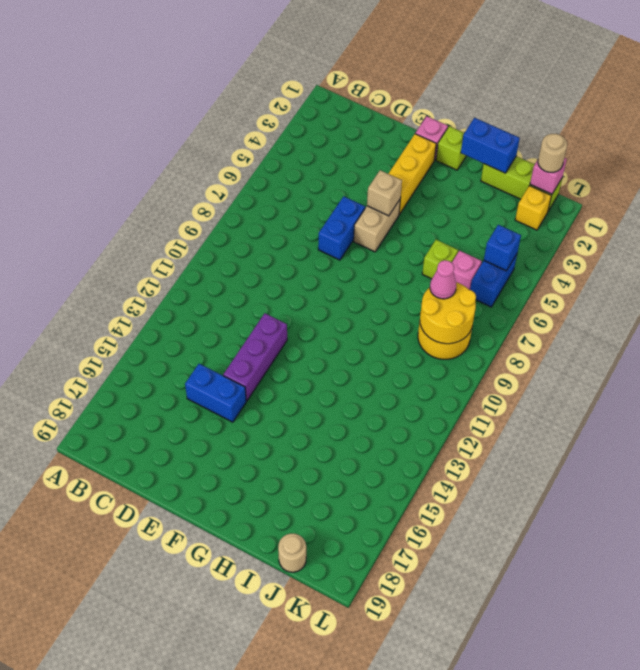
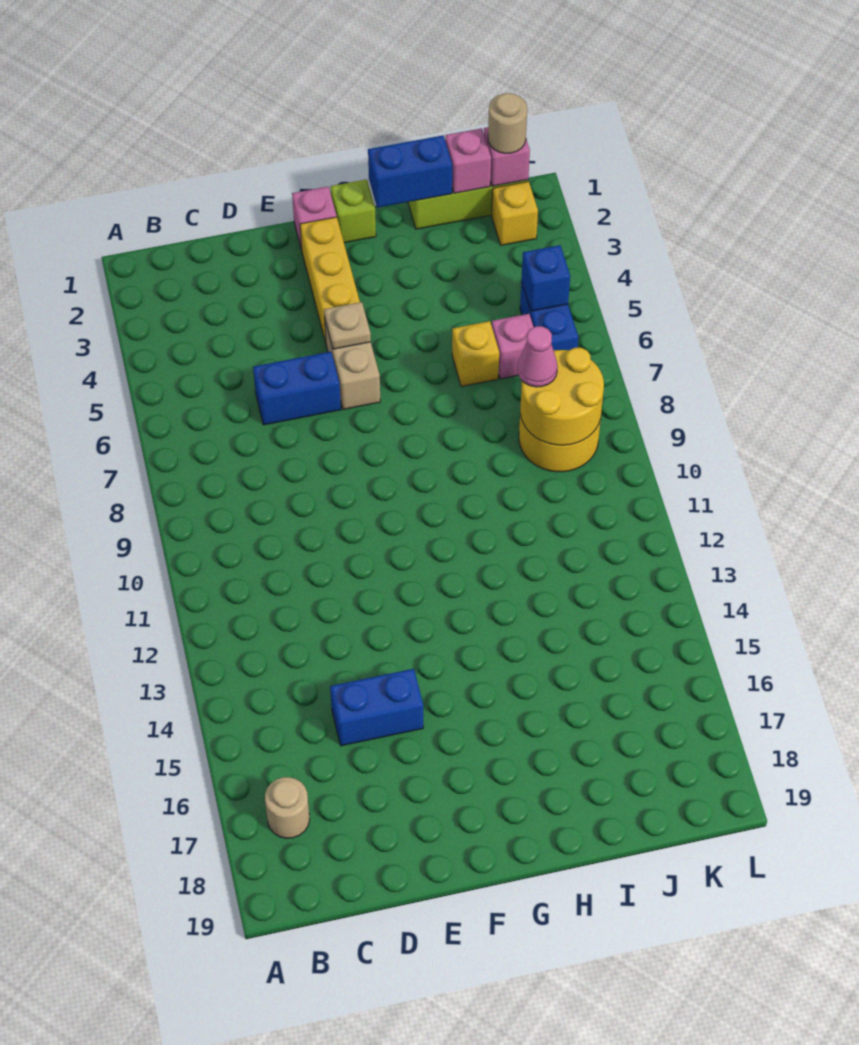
blue brick E6:E7 level 1 -> blue brick D6:E6 level 1
purple brick E12:E14 level 1 -> none
tan brick F5 level 2 -> tan plate F5 level 2
lime brick I6 level 1 -> yellow brick I6 level 1
none -> pink brick J1 level 2
tan round brick J19 level 1 -> tan round brick B17 level 1

